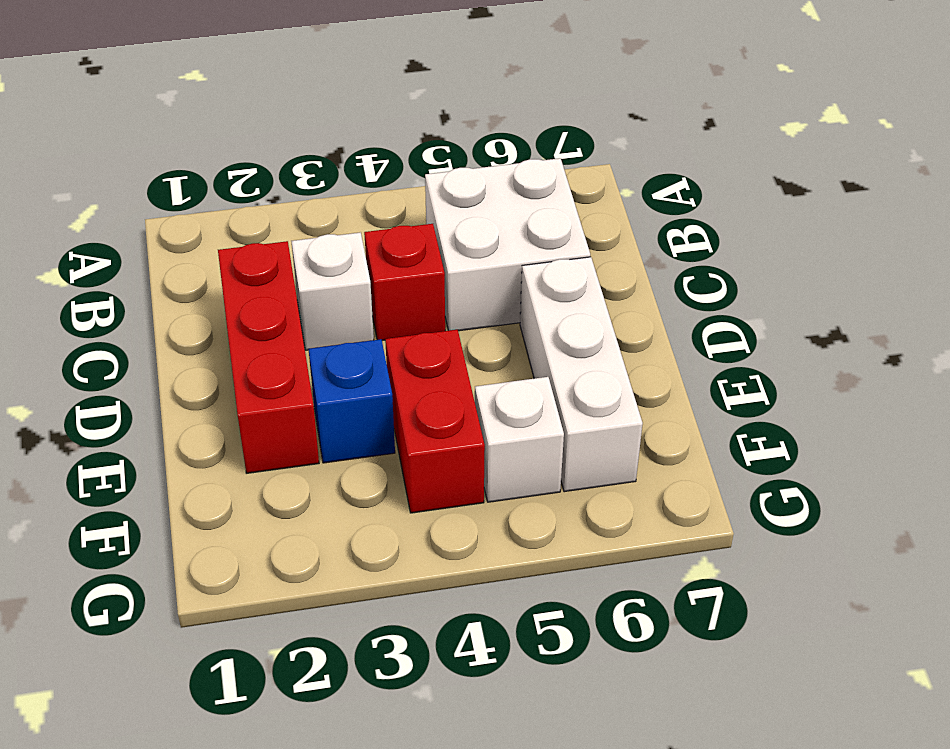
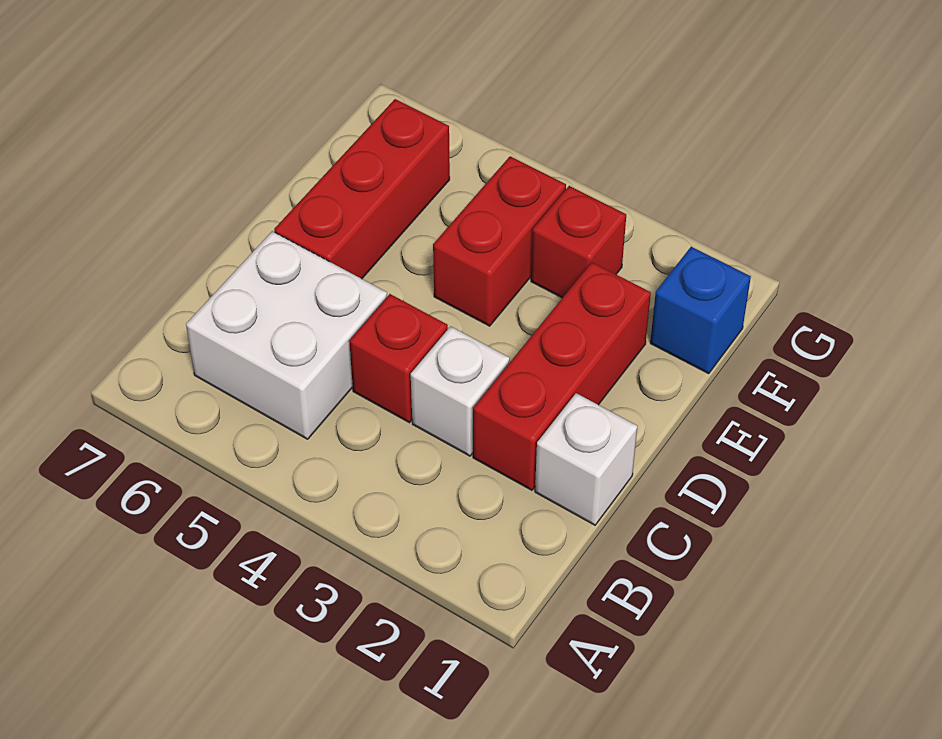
white brick D6:F6 level 1 -> red brick D6:F6 level 1
blue brick E3 level 1 -> blue brick F1 level 1
none -> red brick F3 level 1
white brick F5 level 1 -> white brick C1 level 1

